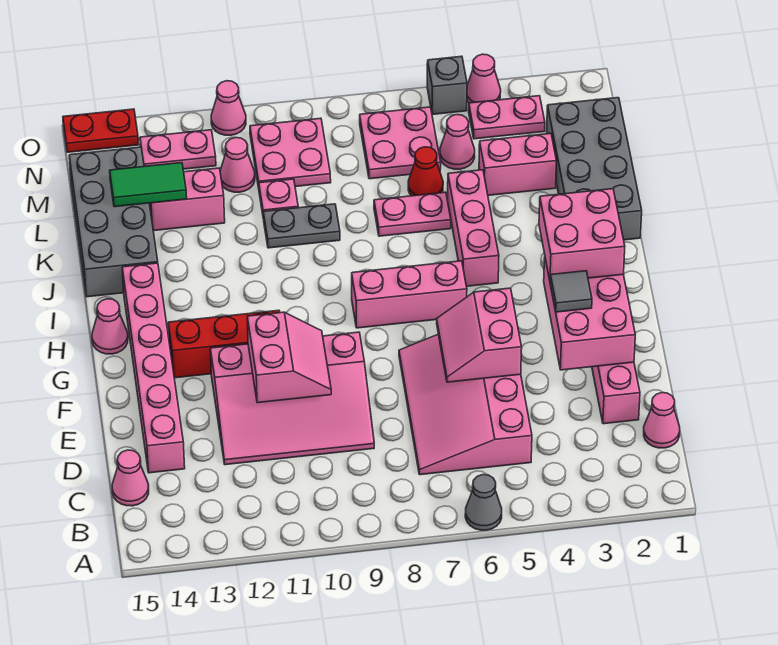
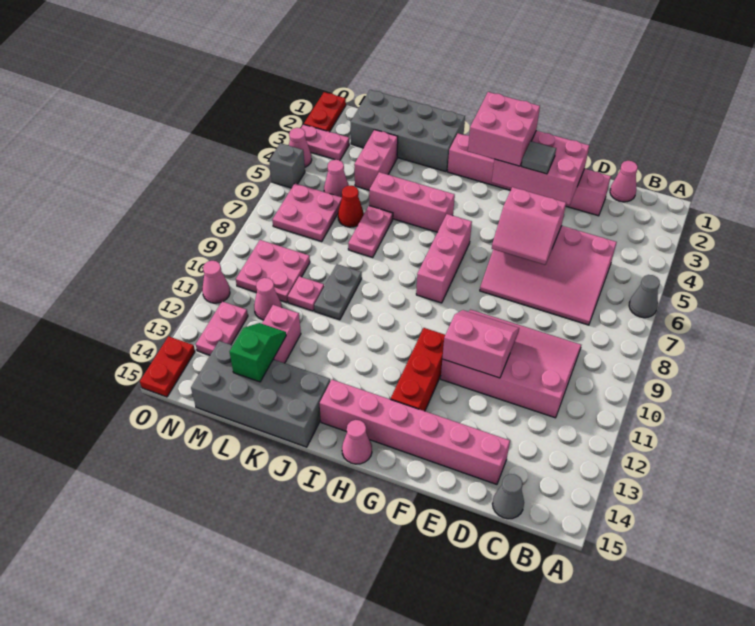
pink cone C15 level 1 -> grey cone C15 level 1
pink slope D9:F12 level 1 top F -> pink slope C9:F11 level 1 top 11
green tile L13:L14 level 2 -> green slope L13:L14 level 2 top 14
pink plate N3:N4 level 1 -> pink plate N3:O3 level 1
none -> red plate O1:O2 level 1

